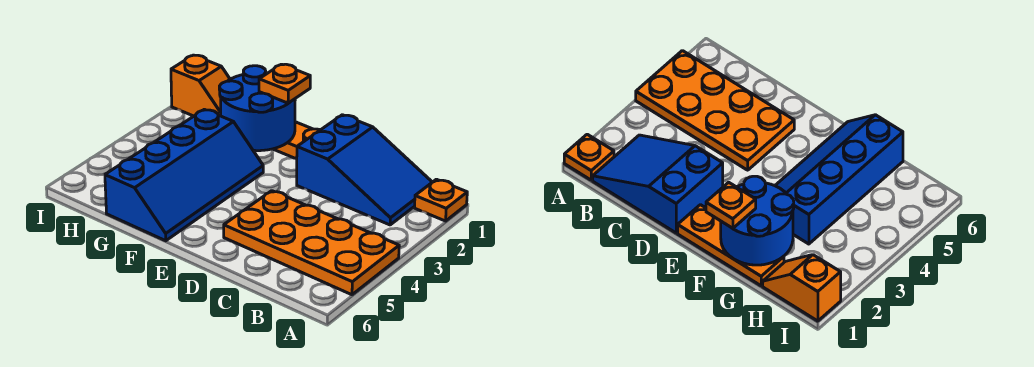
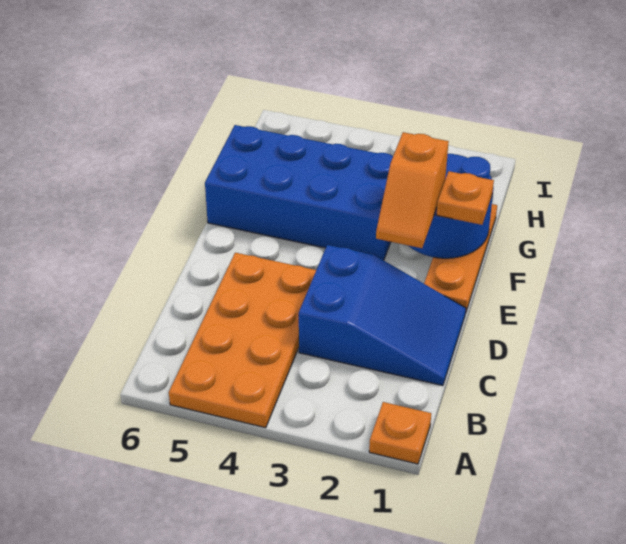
blue slope B1:D2 level 1 top D -> blue slope C1:D3 level 1 top 3
blue slope F3:G6 level 1 top G -> blue brick F3:G6 level 1
orange slope H1:I1 level 1 top I -> orange slope E2:F2 level 3 top F

